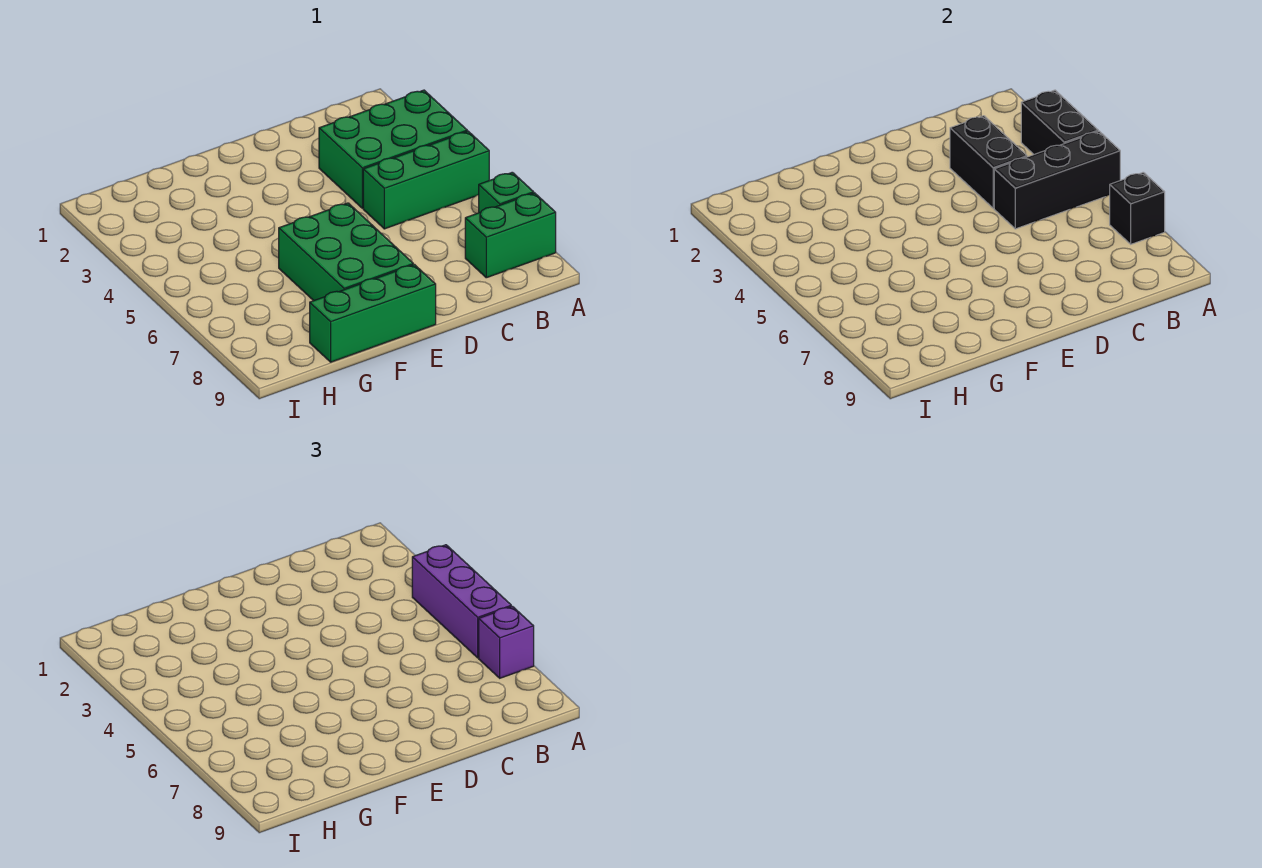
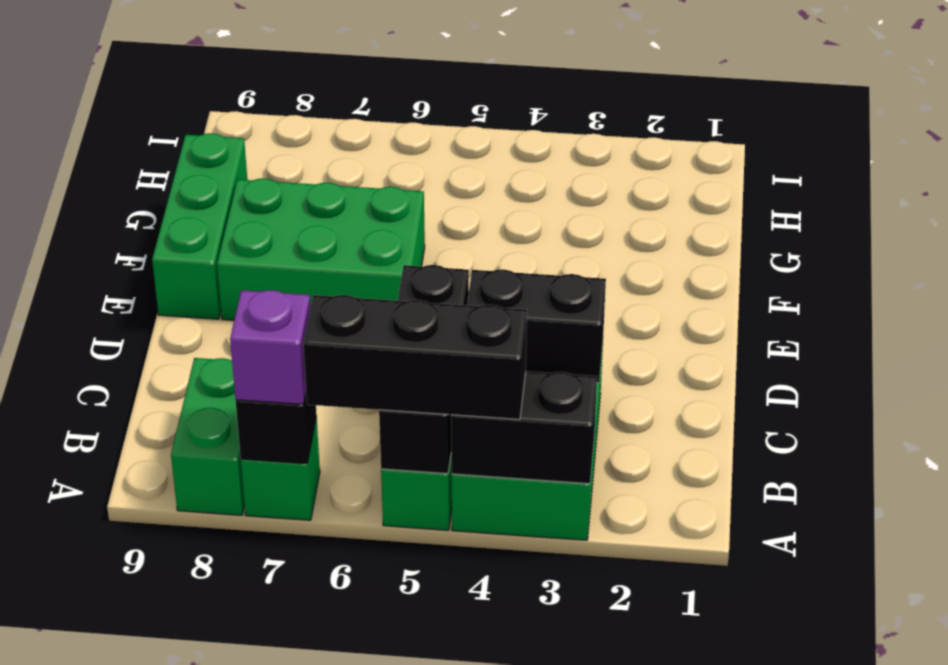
purple brick A4:A6 level 3 -> black brick A4:A6 level 3

